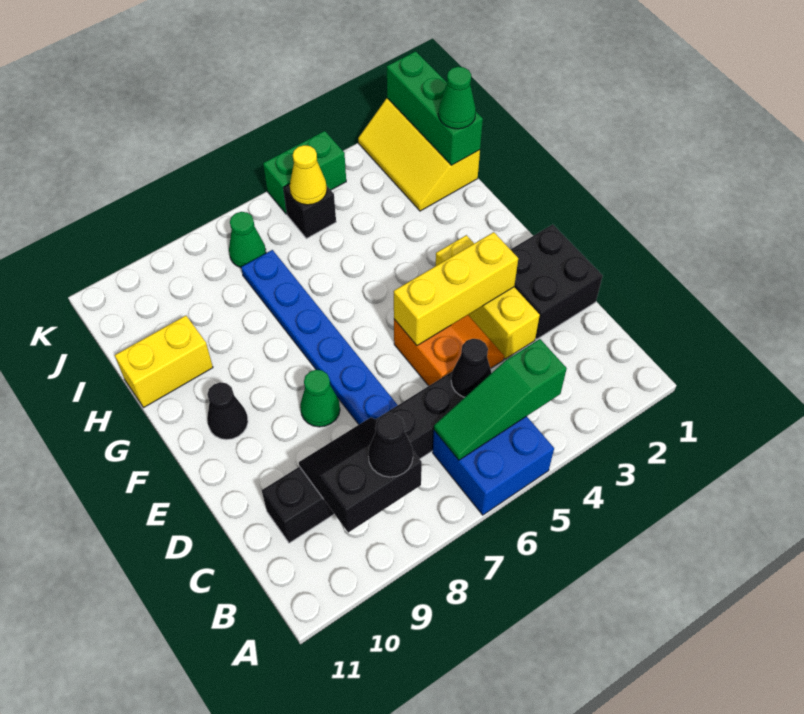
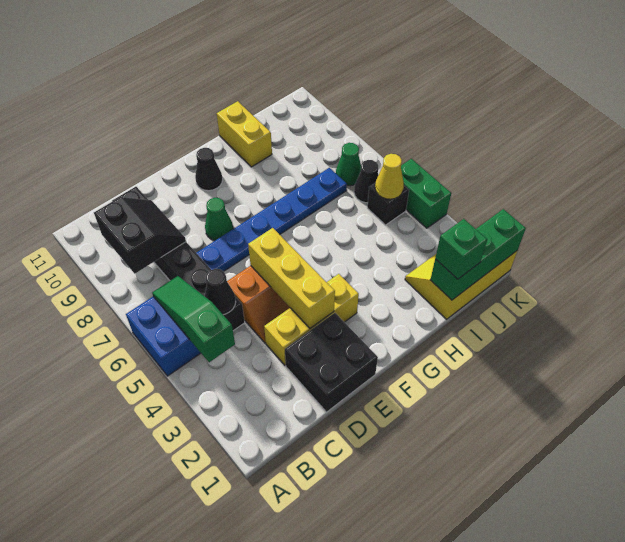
black cone B8 level 3 -> black cone J6 level 1
green cone I1 level 3 -> green brick I1 level 3

